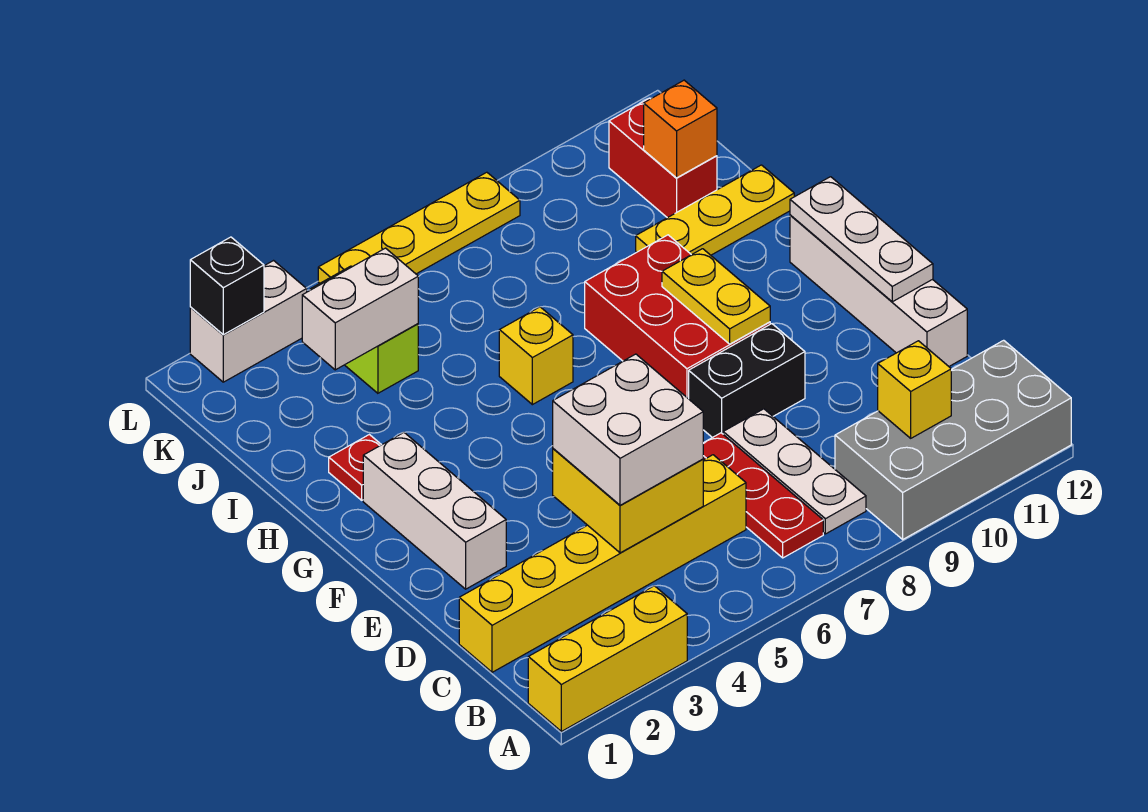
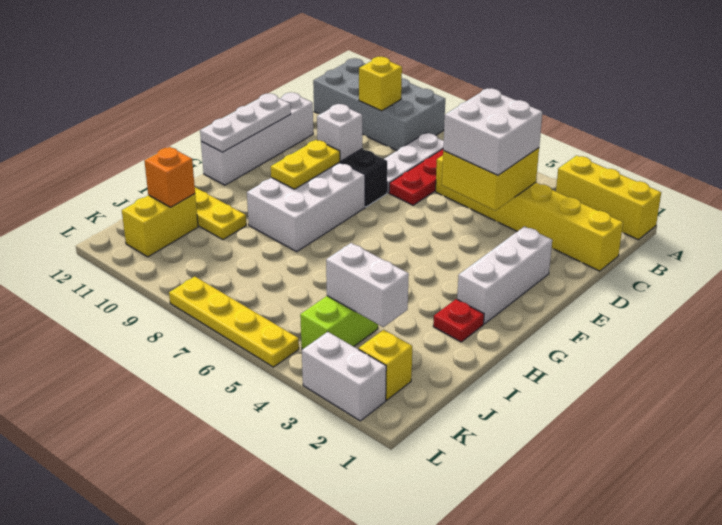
none -> white brick E9 level 2
red brick F8:H9 level 1 -> white brick F8:H9 level 1
yellow brick H6 level 1 -> yellow brick K2 level 1
red brick J11:K11 level 1 -> yellow brick J11:K11 level 1
black brick L2 level 2 -> none

